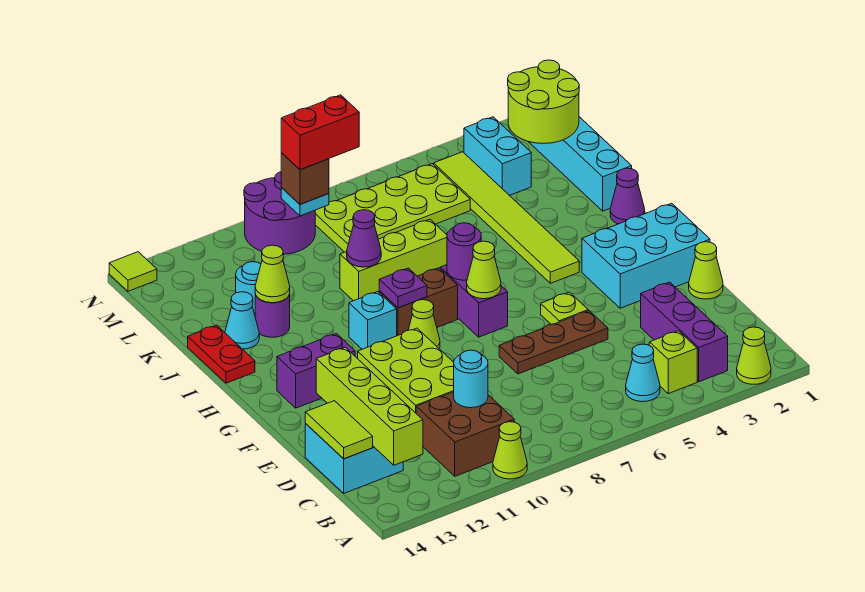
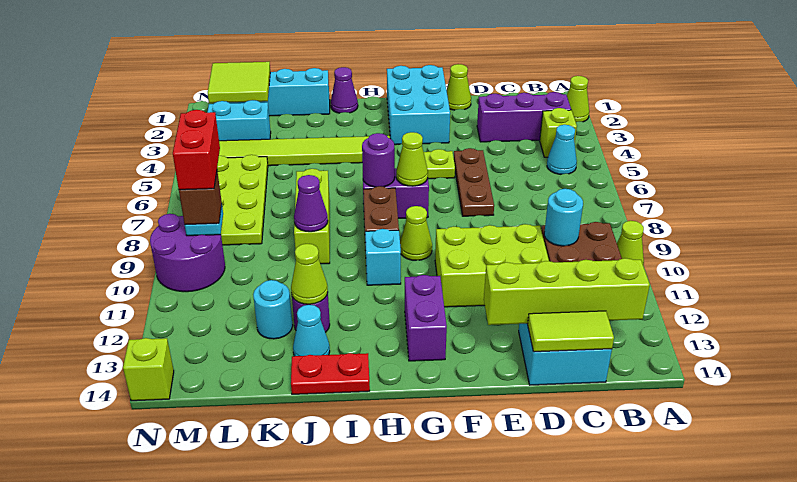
purple plate H9 level 2 -> none
lime round brick L1:M2 level 2 -> lime tile L1:M2 level 2
lime tile N14 level 1 -> lime brick N14 level 1

